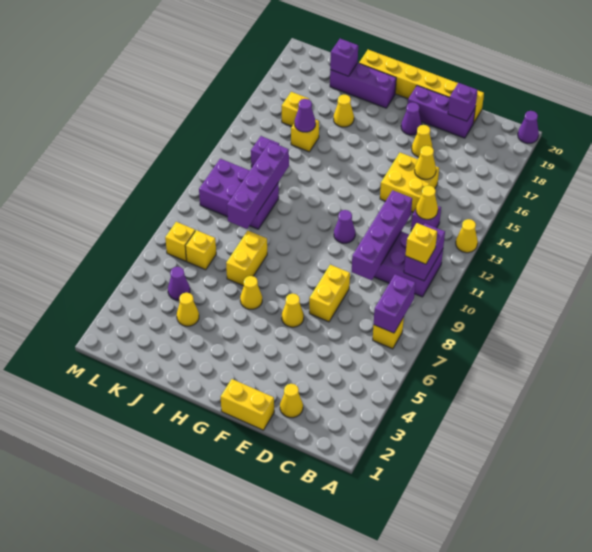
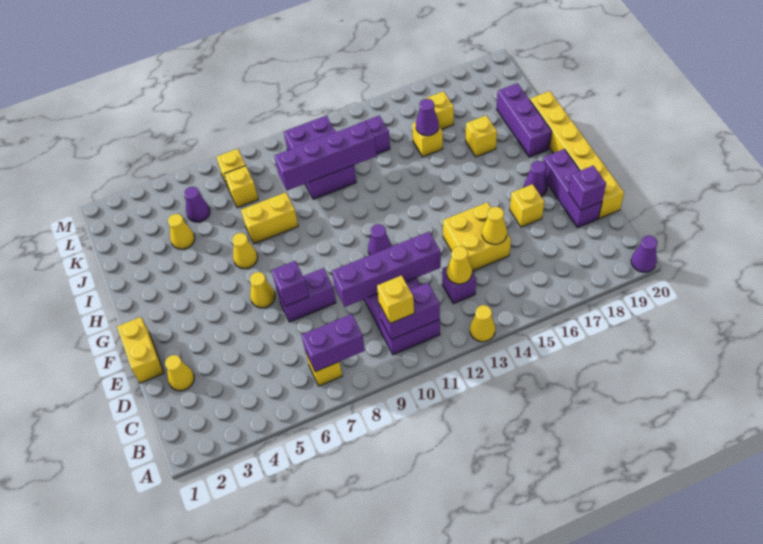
yellow brick E7:E8 level 1 -> purple brick E7:E8 level 1
yellow cone E17 level 1 -> yellow brick E17 level 1
yellow cone I17 level 1 -> yellow brick I17 level 1
purple brick J19 level 2 -> purple brick E7 level 2

